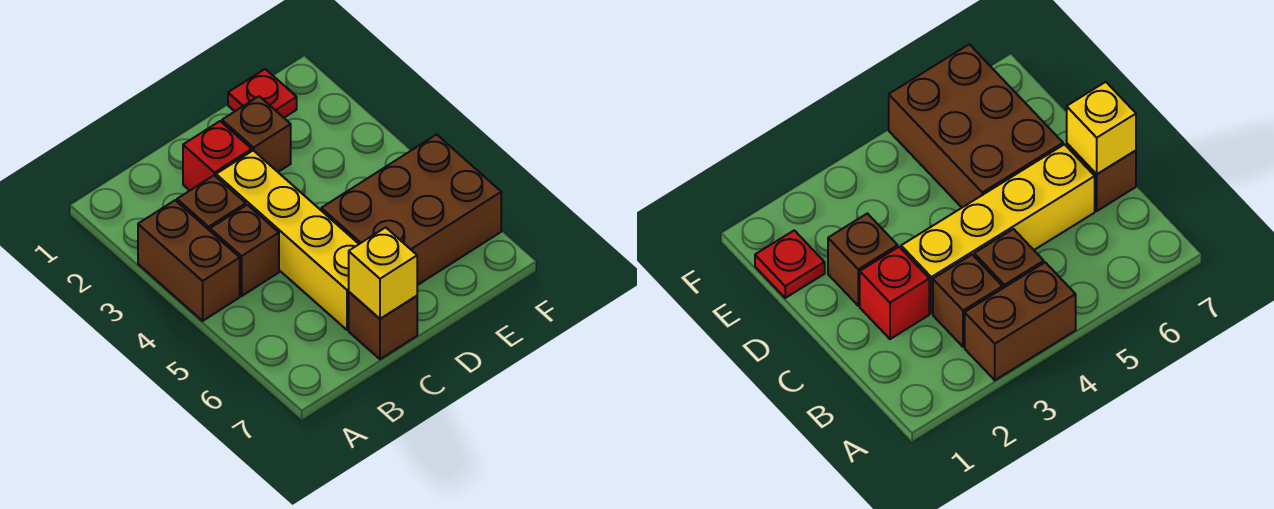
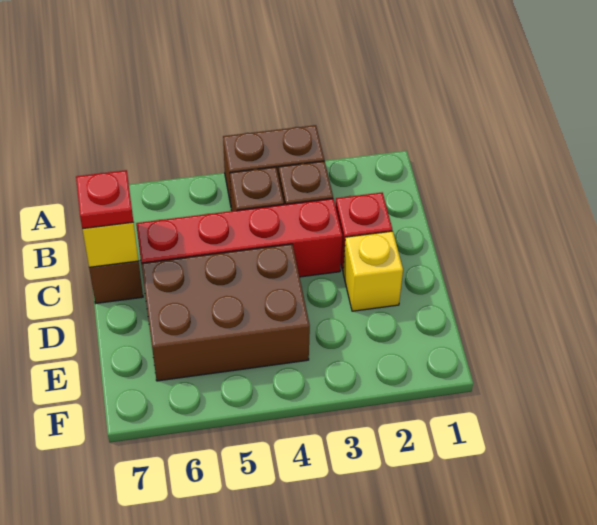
yellow brick C3:C6 level 1 -> red brick C3:C6 level 1
brown brick D2 level 1 -> yellow brick D2 level 1
brown brick D5:F6 level 1 -> brown brick D4:E6 level 1
red plate E1 level 1 -> red plate C7 level 3

